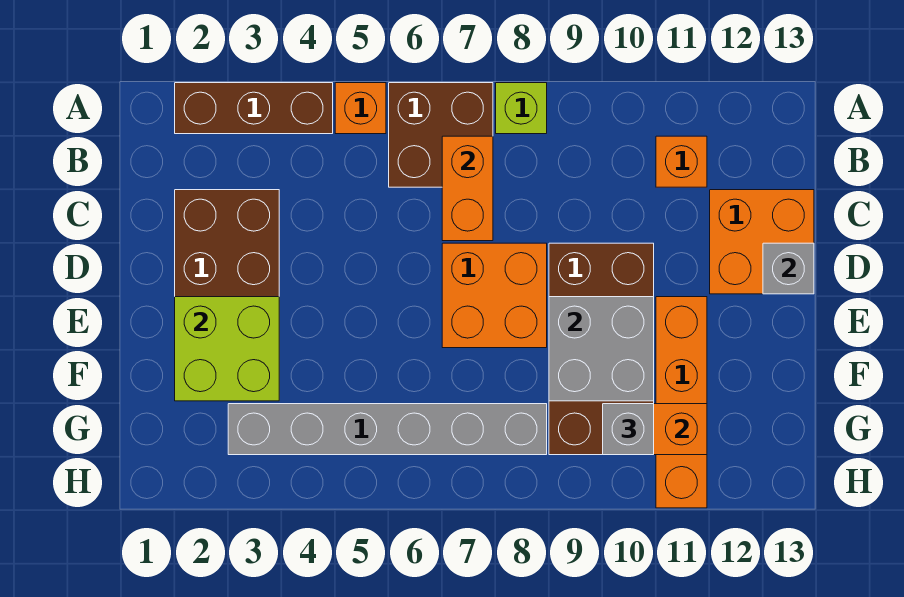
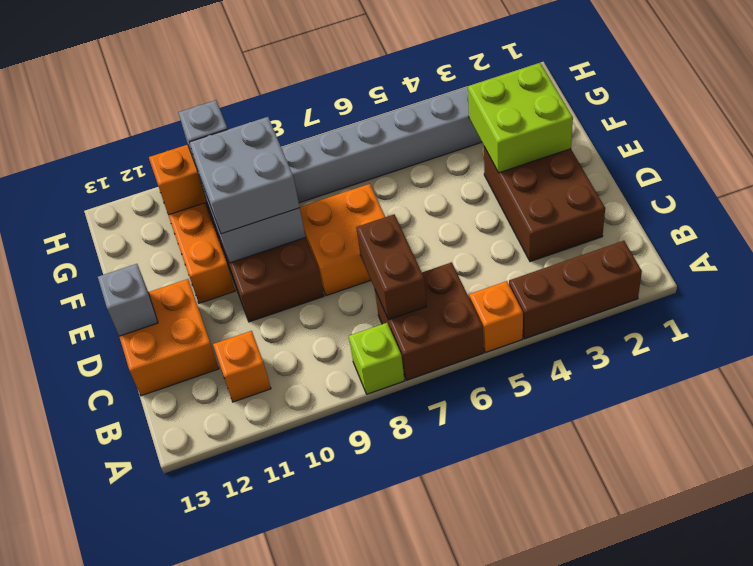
orange brick B7:C7 level 2 -> brown brick B7:C7 level 2
none -> grey brick E9:F10 level 3

